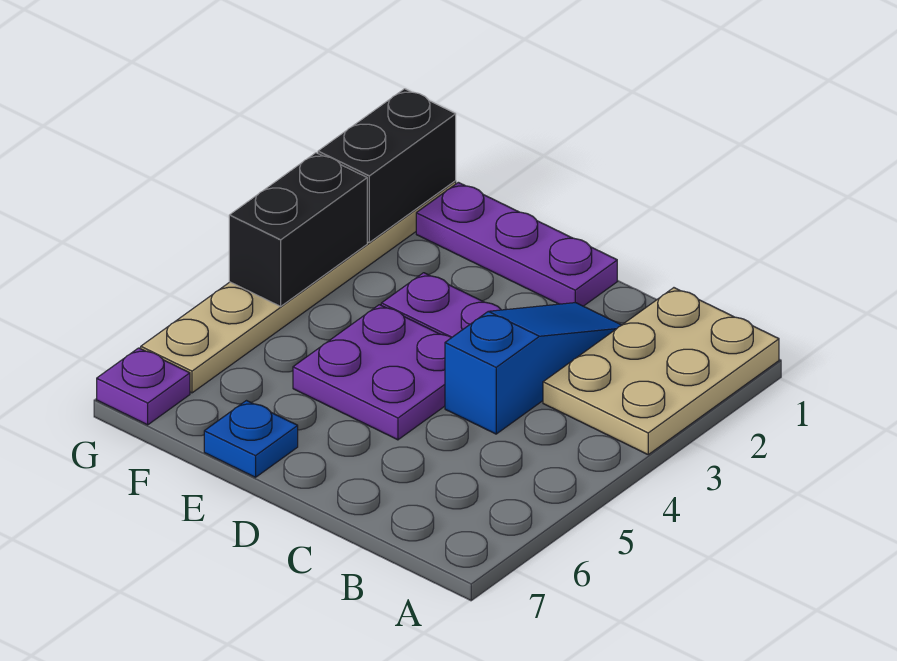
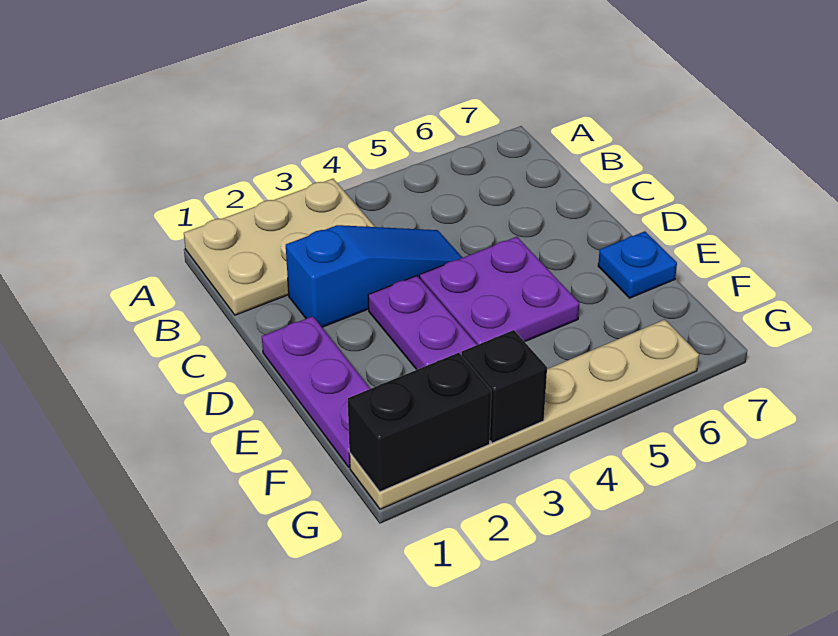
blue slope C2:C4 level 1 top 4 -> blue slope C2:C4 level 1 top 2
black brick G3:G4 level 2 -> black brick G3 level 2
purple plate G7 level 1 -> none

